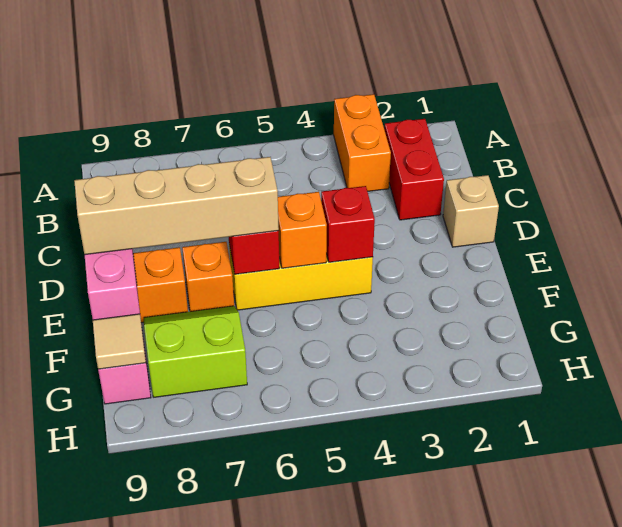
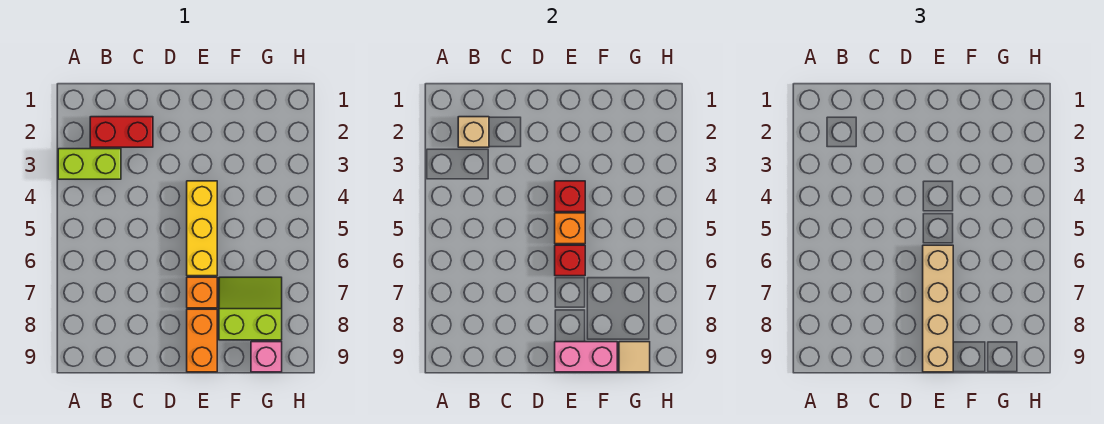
orange brick A3:B3 level 1 -> lime brick A3:B3 level 1
tan brick D1 level 1 -> tan brick B2 level 2
lime slope F7:G8 level 1 top G -> lime slope F7:G8 level 1 top 8

